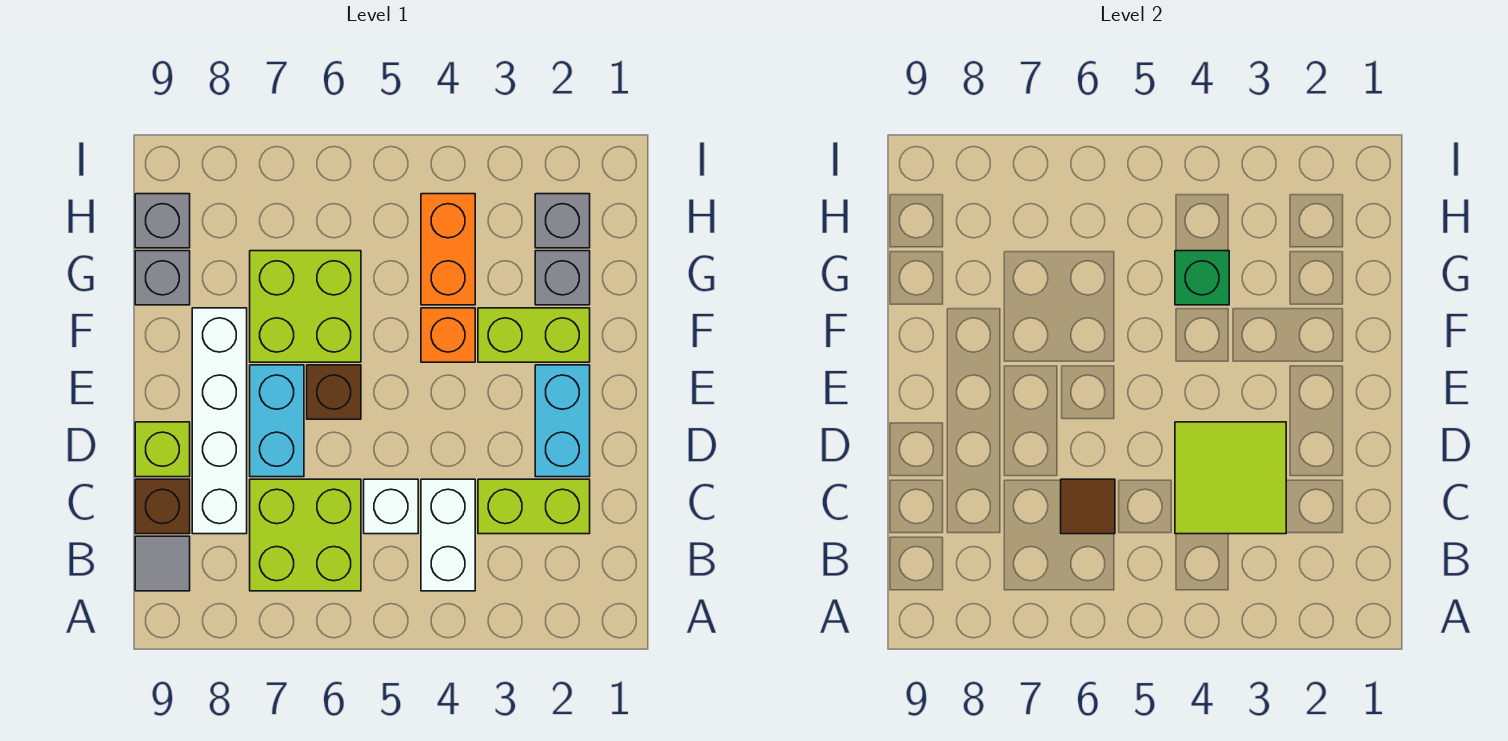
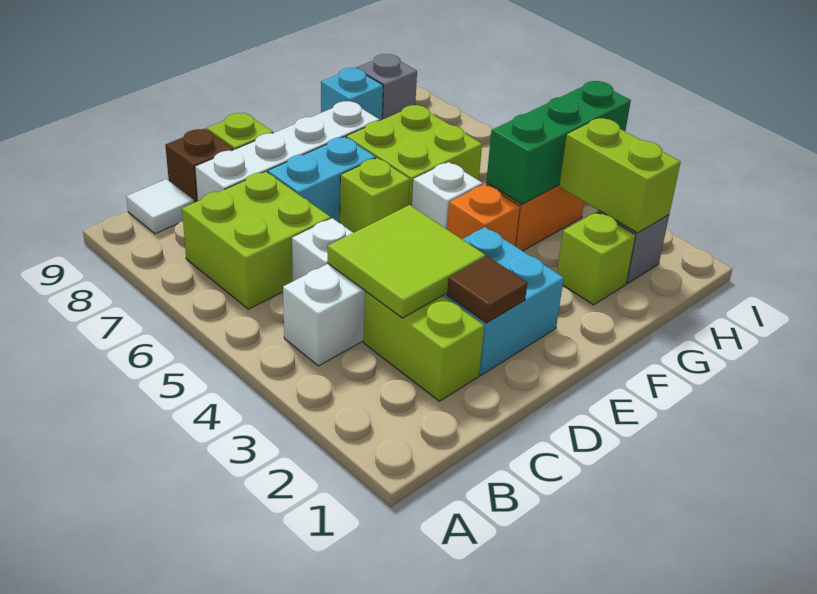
grey tile B9 level 1 -> white tile B9 level 1
brown tile C6 level 2 -> brown tile D2 level 2
cyan brick D2:E2 level 1 -> cyan brick D2:E3 level 1
brown brick E6 level 1 -> lime brick E6 level 1
lime brick F2:F3 level 1 -> lime brick H2:H3 level 2
none -> white brick F5 level 1
grey brick G2 level 1 -> lime brick G2 level 1
green brick G4 level 2 -> green brick G4:I4 level 2
grey brick G9 level 1 -> cyan brick G9 level 1

